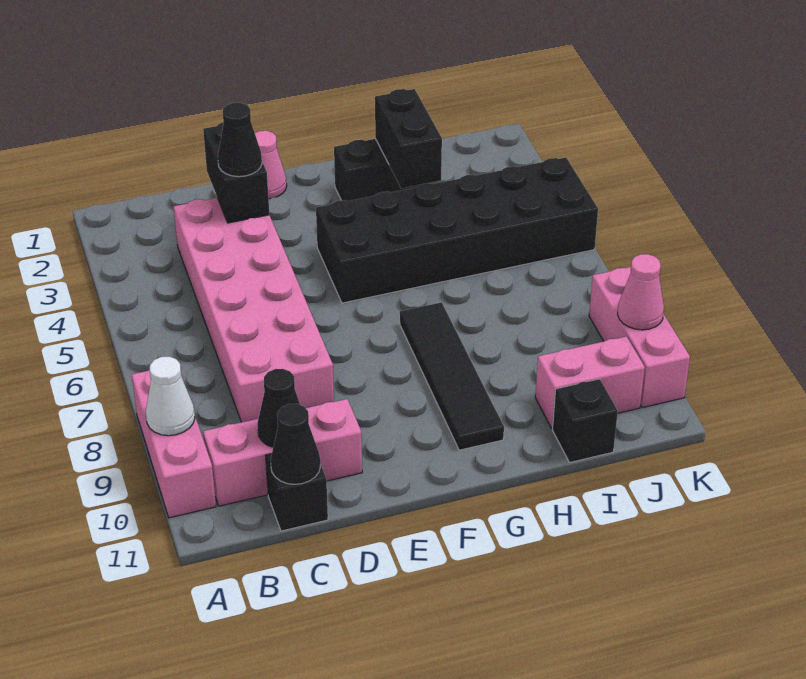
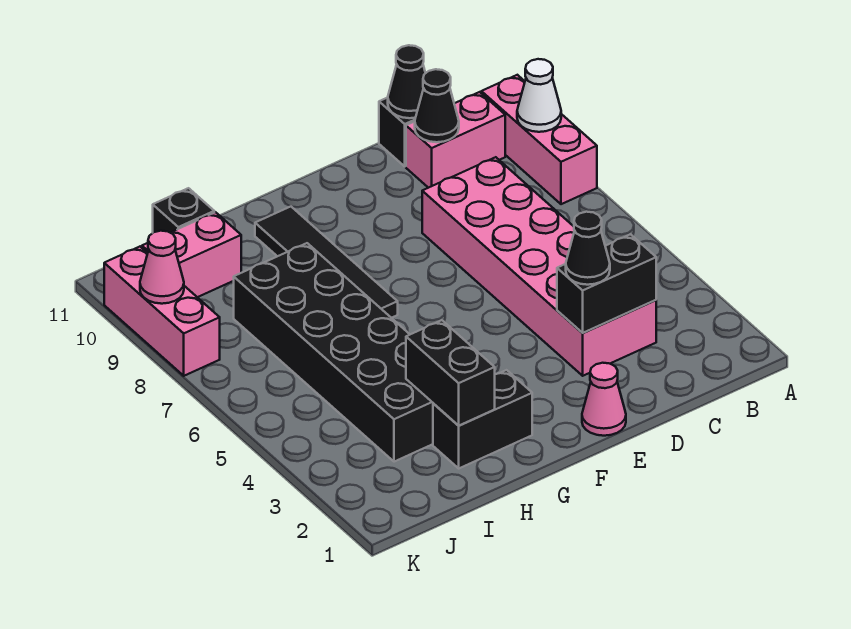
pink brick B10:D10 level 1 -> pink brick B10:C10 level 1
black brick D2:D3 level 2 -> black brick C3:D3 level 2
black brick F4:K5 level 1 -> black brick H3:I8 level 1

